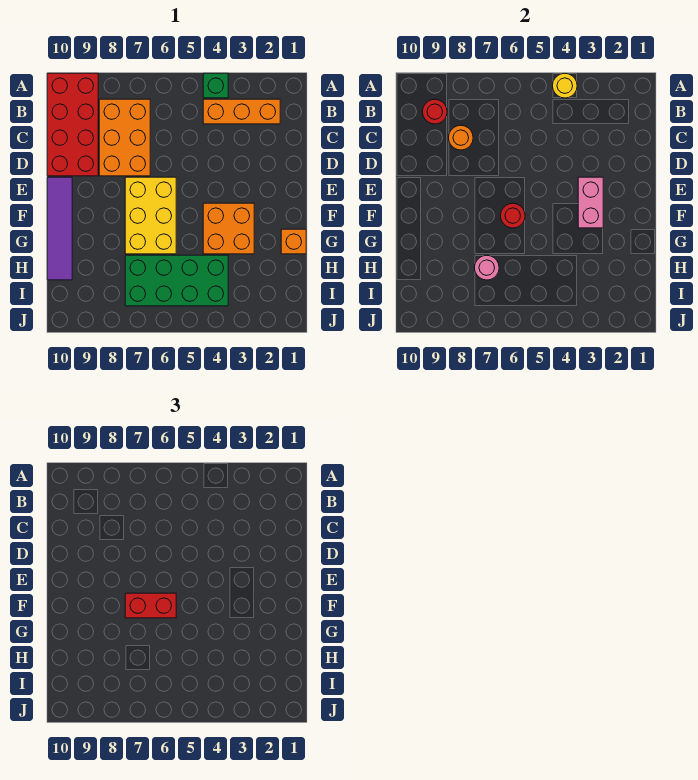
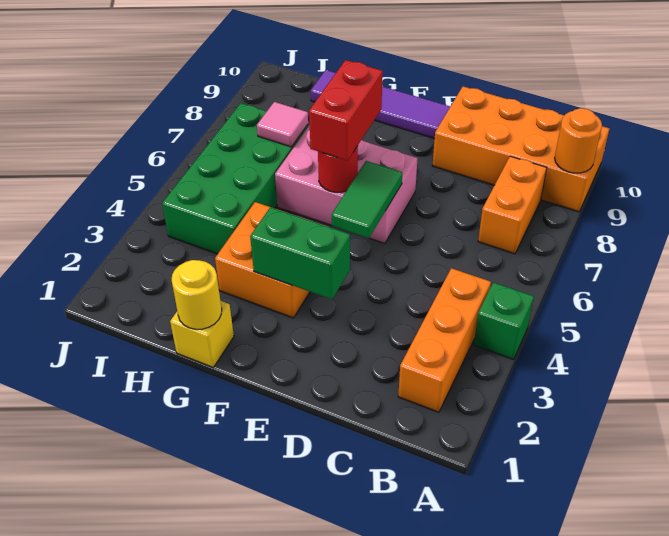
yellow round brick A4 level 2 -> yellow round brick G1 level 2
red brick A9:D10 level 1 -> orange brick A9:D10 level 1
orange brick B7:D8 level 1 -> orange brick B7:B8 level 1
red round brick B9 level 2 -> none
orange round brick C8 level 2 -> orange round brick A9 level 2
pink brick E3:F3 level 2 -> green brick E3:F3 level 2
none -> green tile E5:E6 level 2
yellow brick E6:G7 level 1 -> pink brick E6:G7 level 1
orange brick G1 level 1 -> yellow brick G1 level 1
pink round brick H7 level 2 -> pink tile H7 level 2

